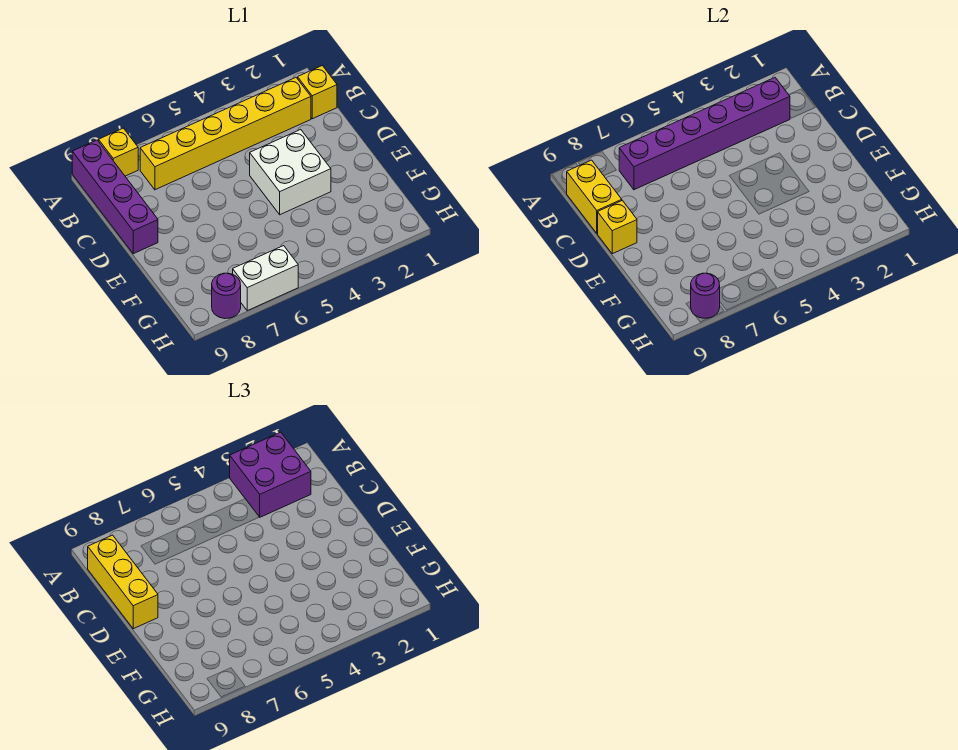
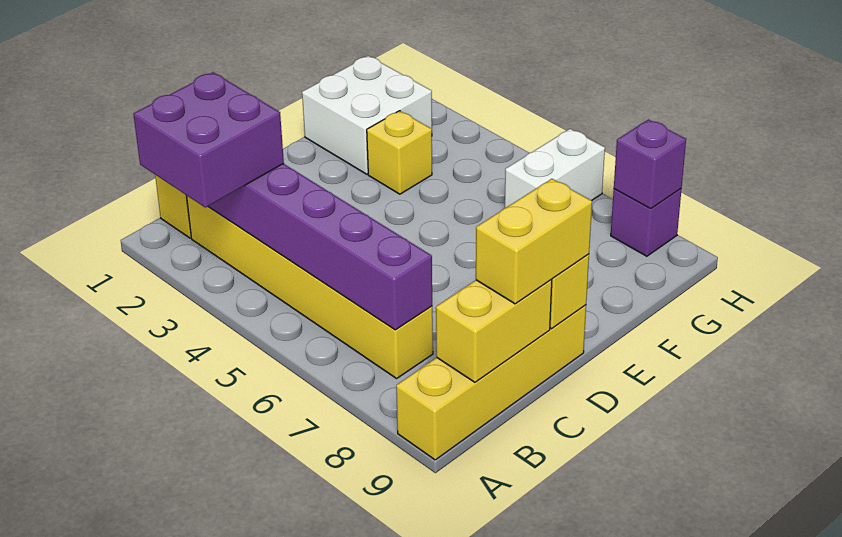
yellow brick A8 level 1 -> yellow brick F3 level 1
purple brick A9:D9 level 1 -> yellow brick A9:D9 level 1
yellow brick B9:D9 level 3 -> yellow brick C9:D9 level 3
white brick D3:E4 level 1 -> white brick F1:G2 level 1
white brick H6:H7 level 1 -> white brick G6:H6 level 1
purple round brick H8 level 1 -> purple brick H8 level 1
purple round brick H8 level 2 -> purple brick H8 level 2

